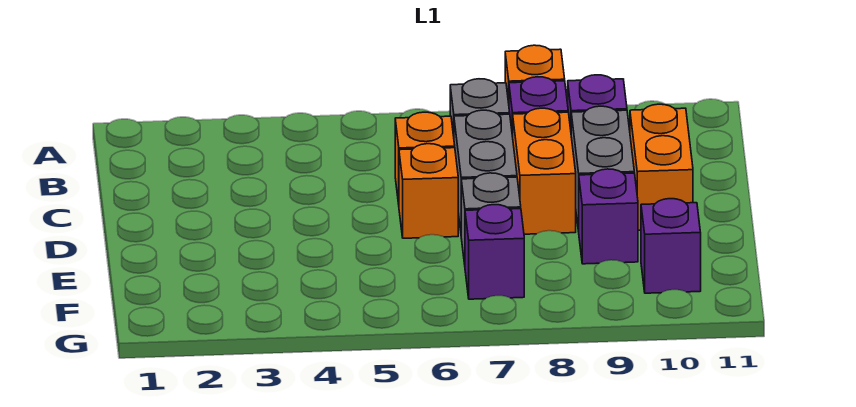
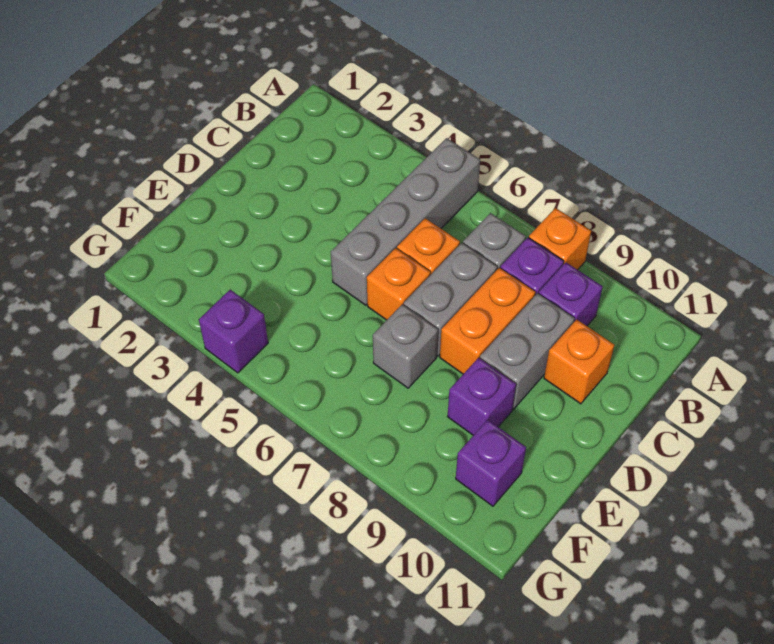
none -> grey brick A5:D5 level 1
orange brick C10:D10 level 1 -> orange brick C10 level 1
purple brick F7 level 1 -> purple brick G4 level 1

